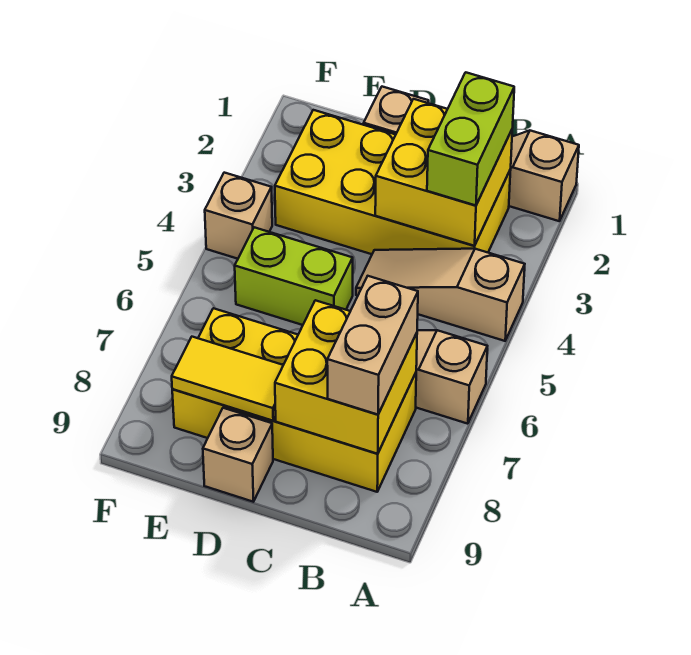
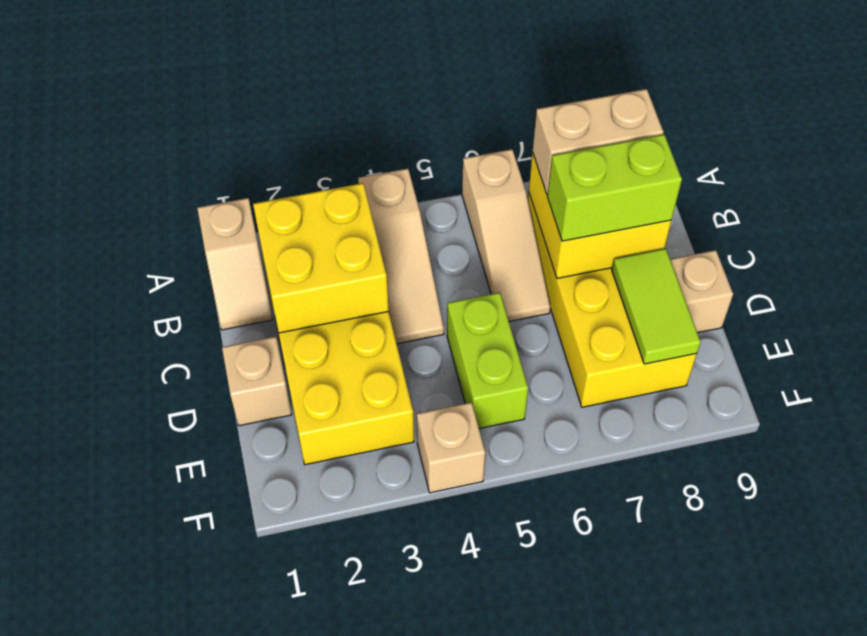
lime brick B2:B3 level 3 -> lime brick C7:C8 level 3
yellow tile D8:E8 level 2 -> lime tile D8:E8 level 2

